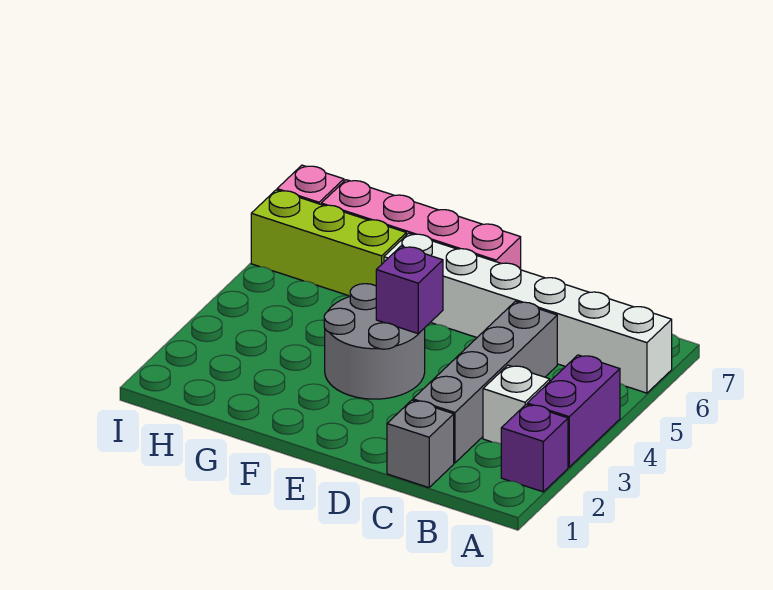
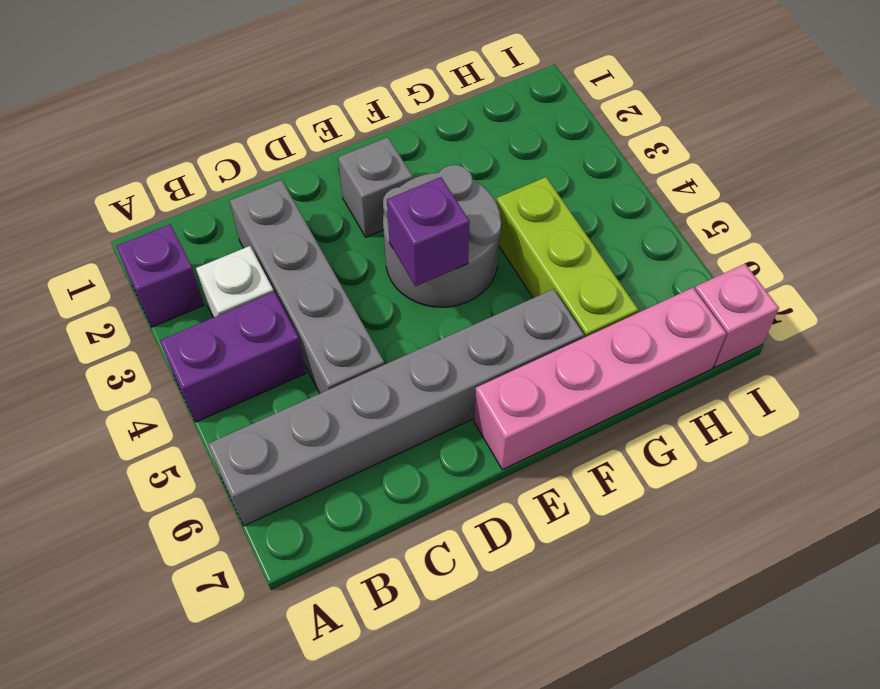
purple brick A3:A4 level 1 -> purple brick A4:B4 level 1
white brick A6:F6 level 1 -> grey brick A6:F6 level 1
grey brick C1 level 1 -> grey brick E2 level 1
lime brick G6:I6 level 1 -> lime brick G4:G6 level 1

